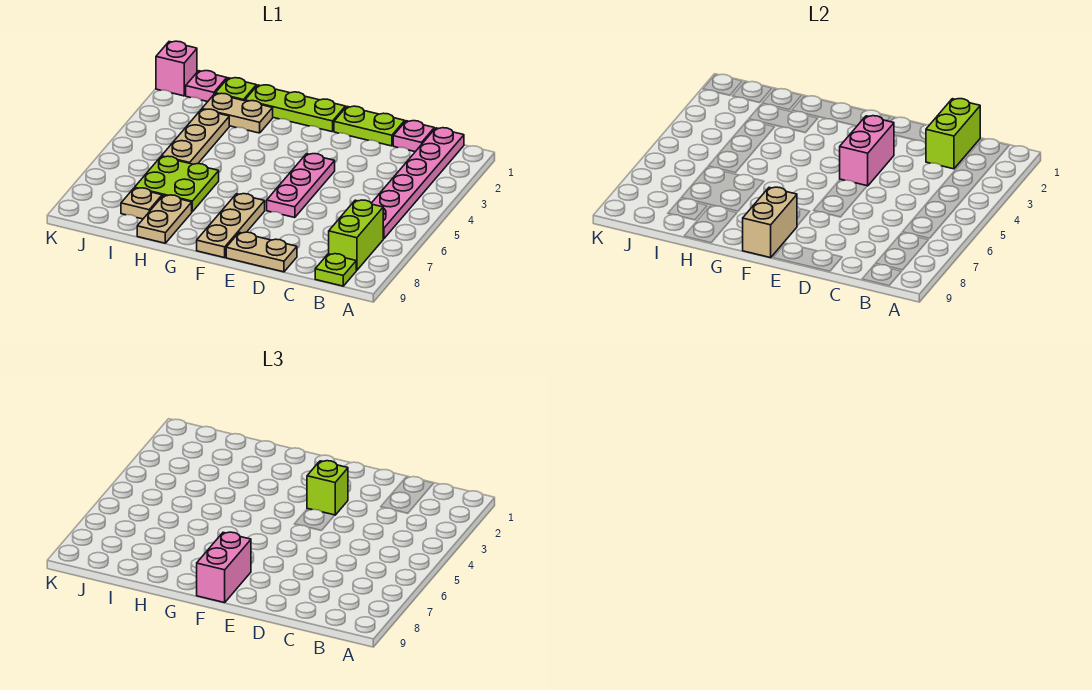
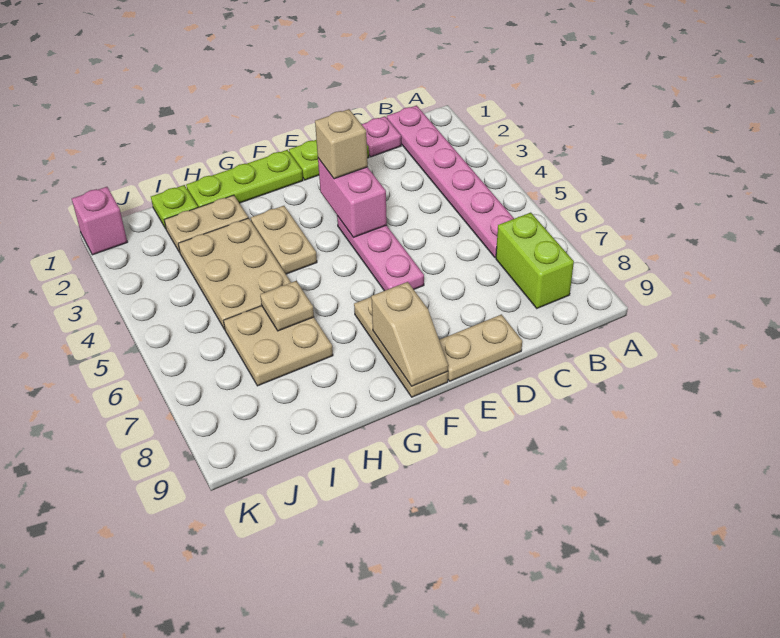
lime plate B9 level 1 -> none
lime brick C1:C2 level 2 -> none
lime brick E3 level 3 -> tan brick E3 level 3
tan brick F8:F9 level 2 -> tan slope F8:F9 level 2 top 8
pink brick F8:F9 level 3 -> none
lime plate H6:I7 level 1 -> tan plate H6:I7 level 1
tan plate H8:H9 level 1 -> tan plate G3:G4 level 1
tan plate I3:I5 level 1 -> tan plate H3:I5 level 1
tan plate I8 level 1 -> tan plate H6 level 2
pink plate J1 level 1 -> none

